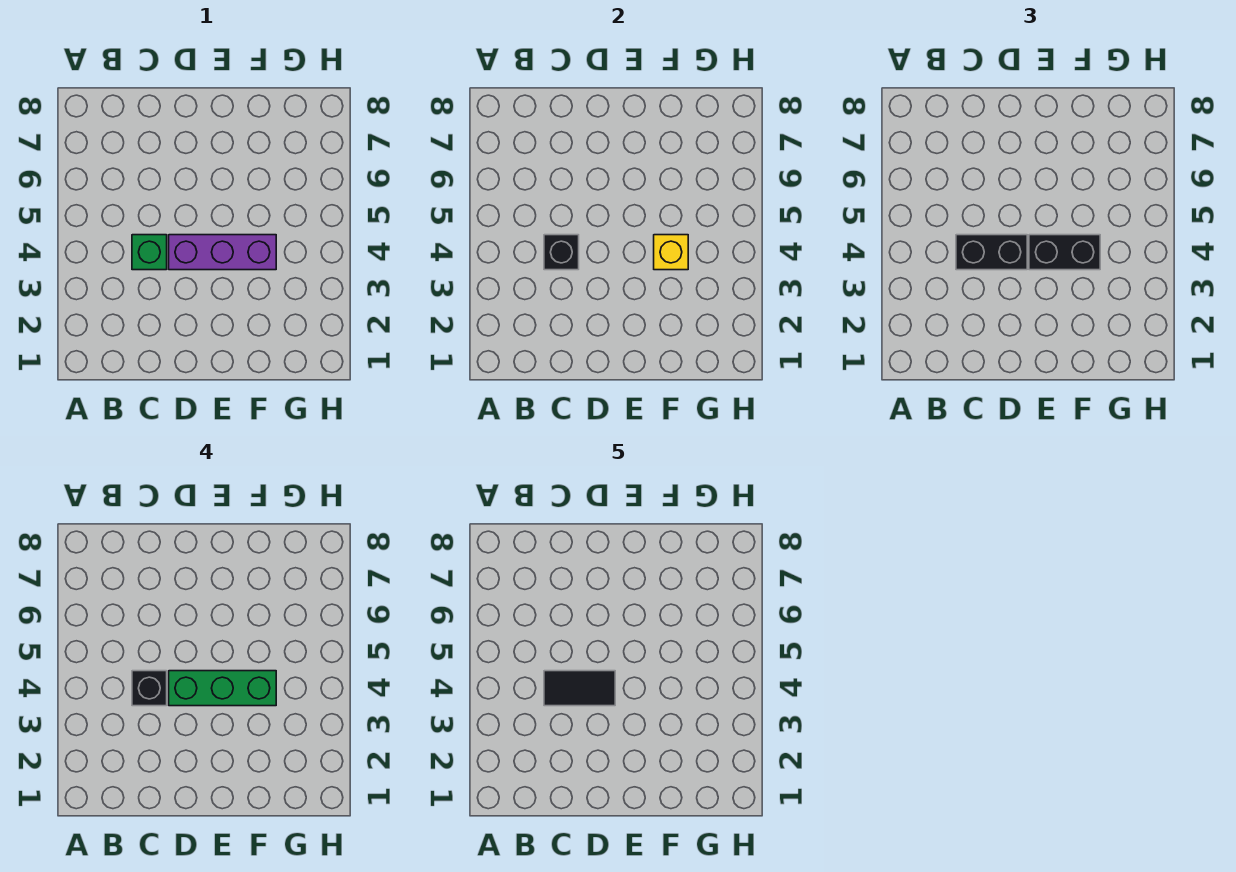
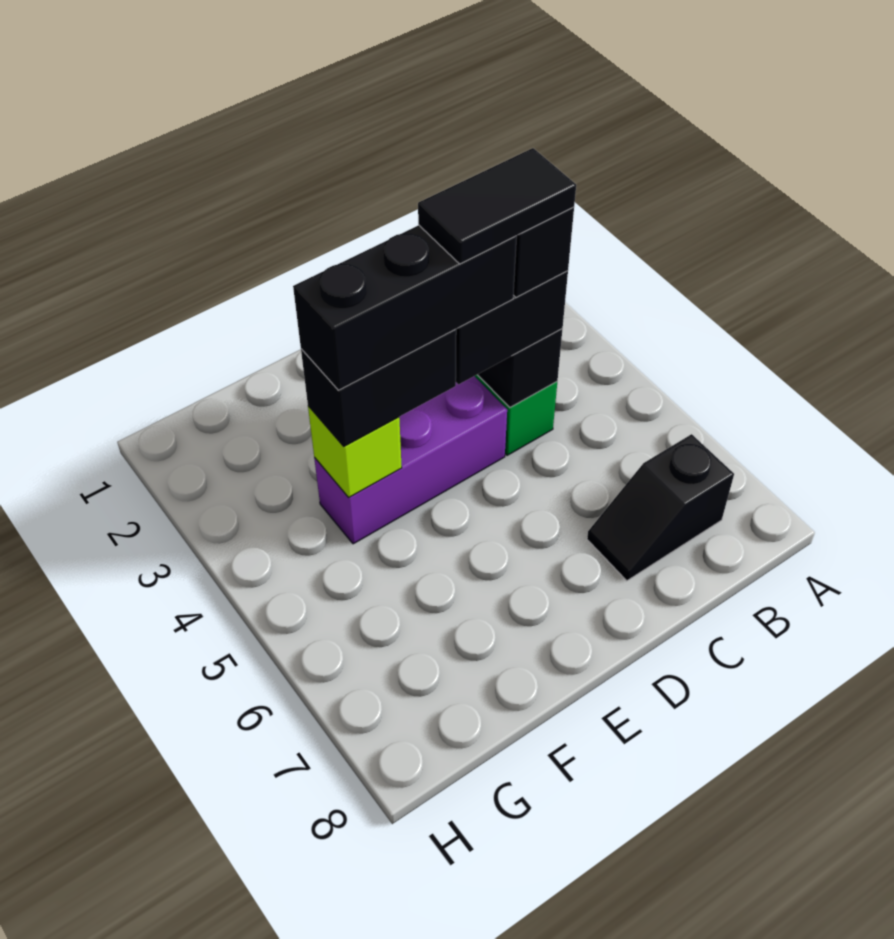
none -> black slope B7:C7 level 1 top B
green brick D4:F4 level 4 -> black brick D4:F4 level 4
yellow brick F4 level 2 -> lime brick F4 level 2

